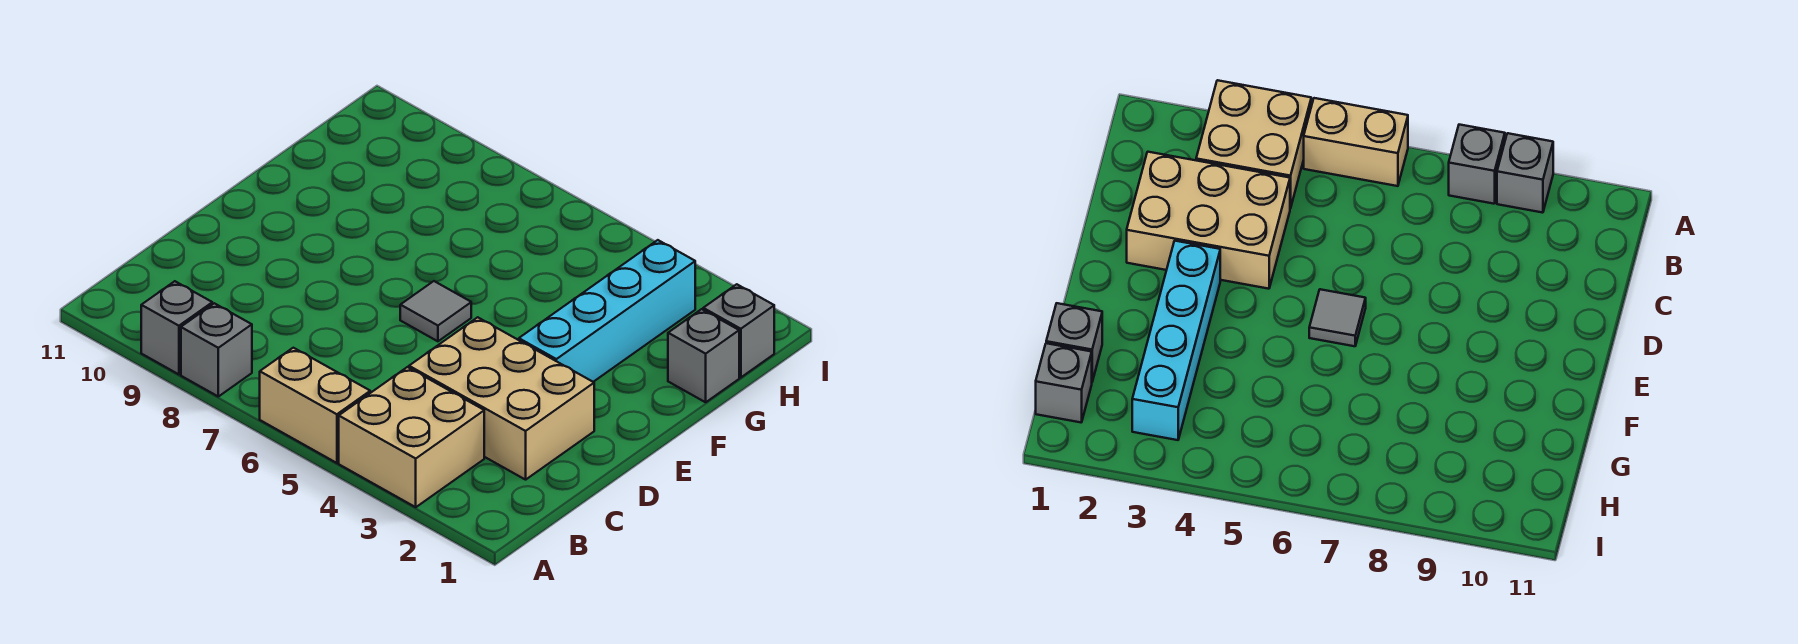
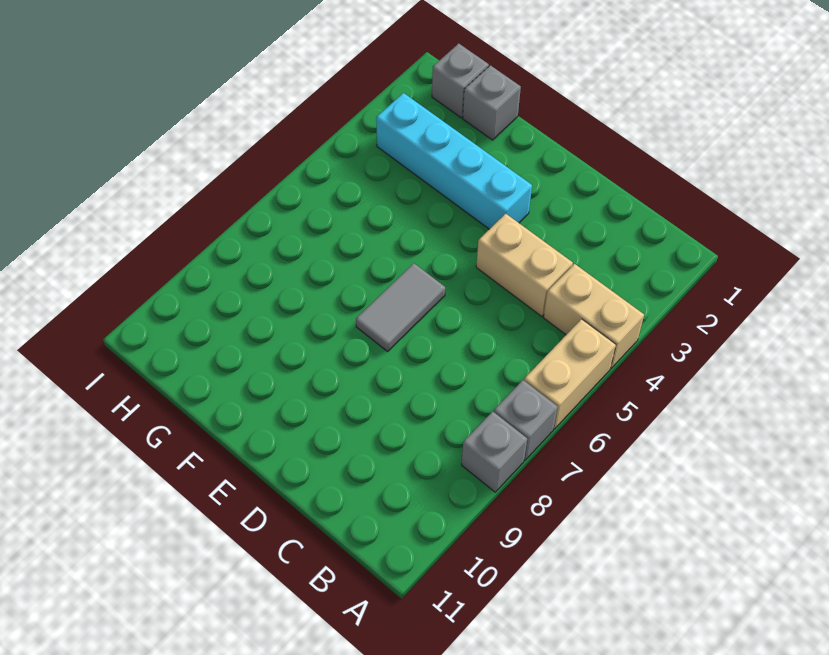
tan brick A3:B4 level 1 -> tan brick A4:B4 level 1
grey brick A9 level 1 -> grey brick A7 level 1
tan brick C2:D4 level 1 -> tan brick C4:D4 level 1
grey tile E6 level 1 -> grey tile E6:E7 level 1

